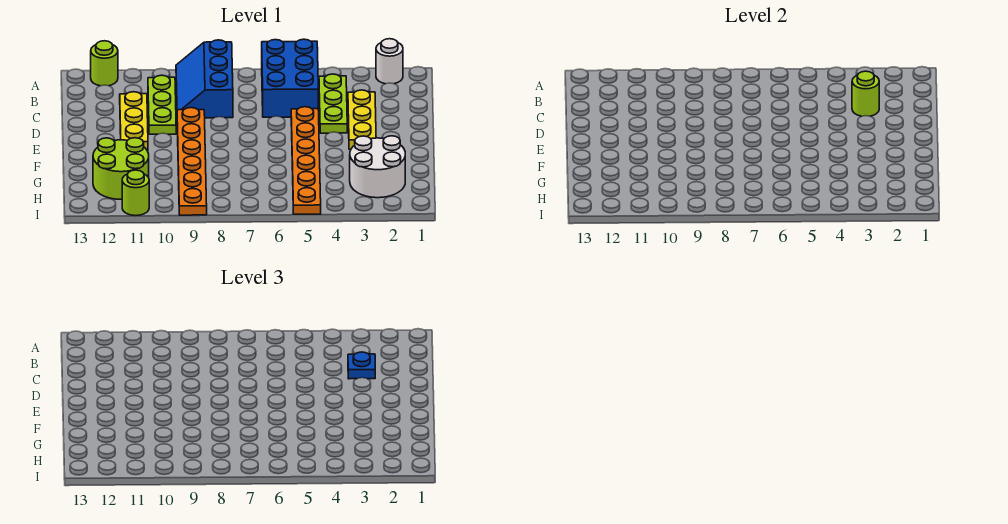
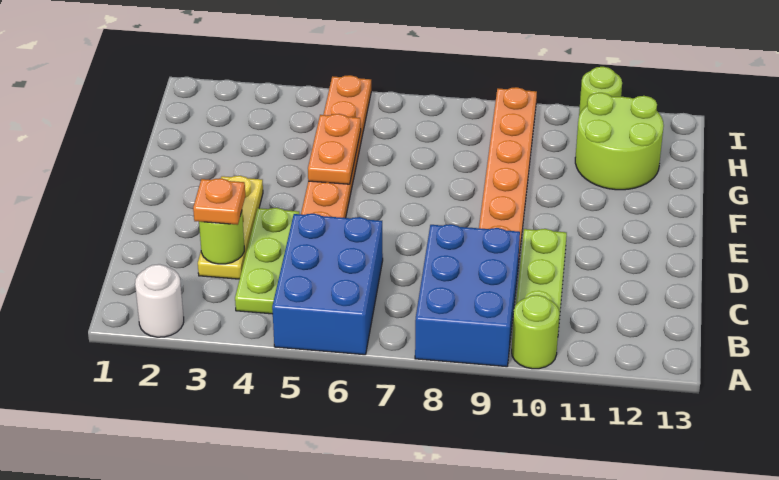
blue slope A8:C9 level 1 top 8 -> blue brick A8:C9 level 1
lime round brick A12 level 1 -> lime round brick A10 level 1
blue plate C3 level 3 -> orange plate C3 level 3
yellow plate C11:E11 level 1 -> none
none -> orange plate F5:G5 level 2
white round brick G2:H3 level 1 -> none

